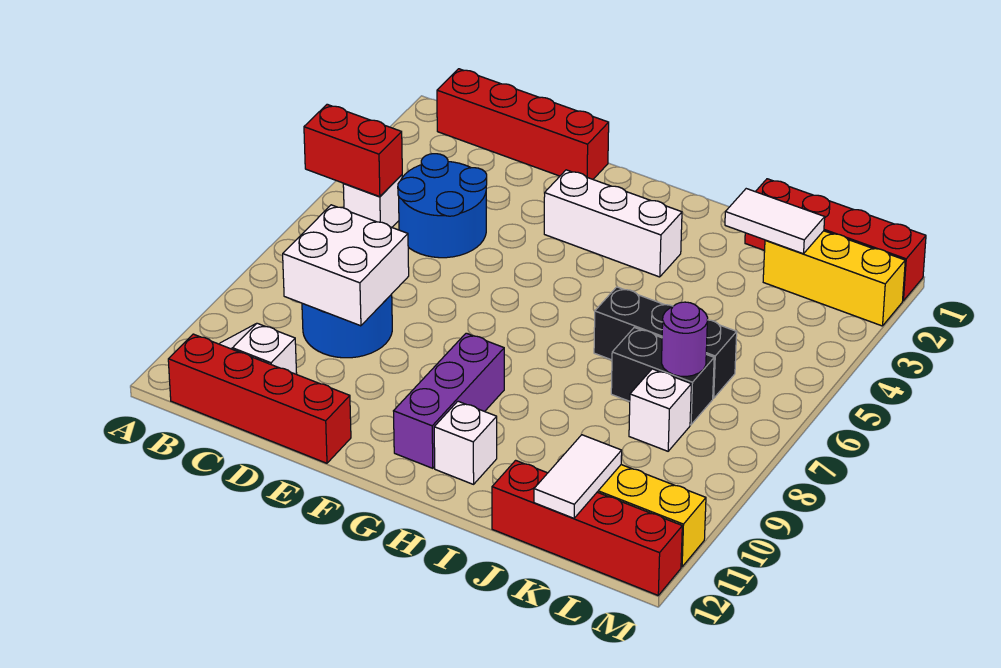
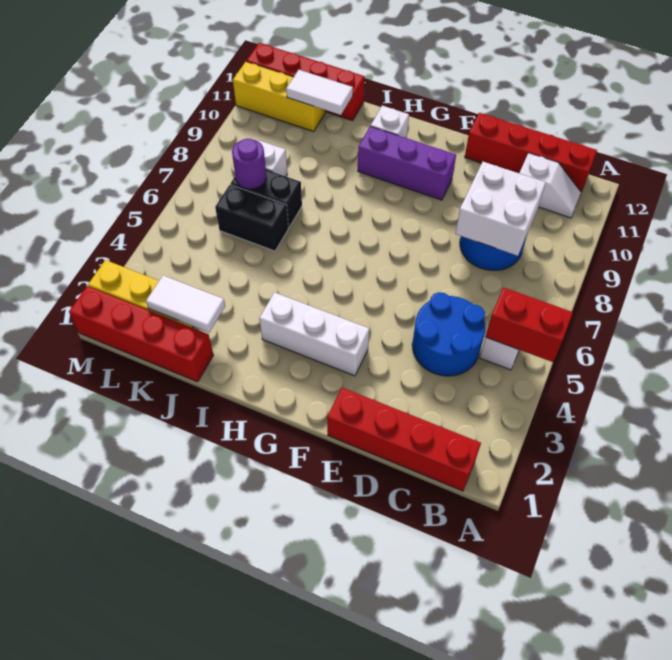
purple brick G9:G11 level 1 -> purple brick F10:H10 level 1
black brick I6:K6 level 1 -> black brick J6:K6 level 1
white tile K11:K12 level 2 -> white tile J11:K11 level 2

